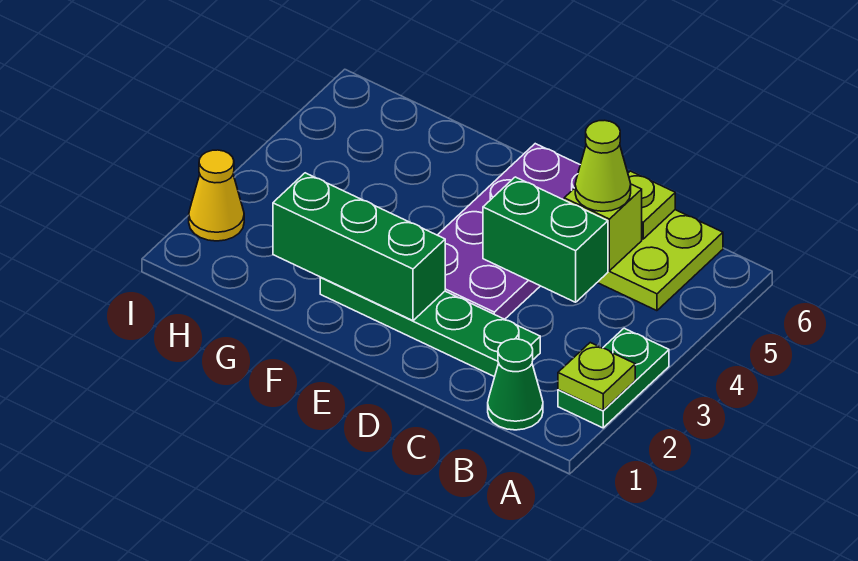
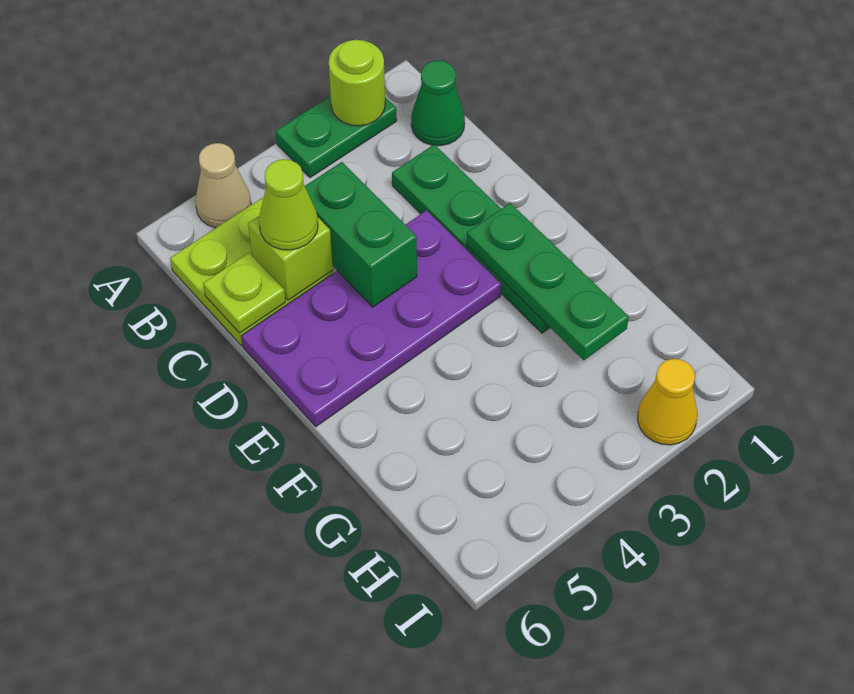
lime plate A2 level 2 -> lime round brick A2 level 2
none -> tan cone A5 level 1
green brick E2:G2 level 2 -> green plate E2:G2 level 2

